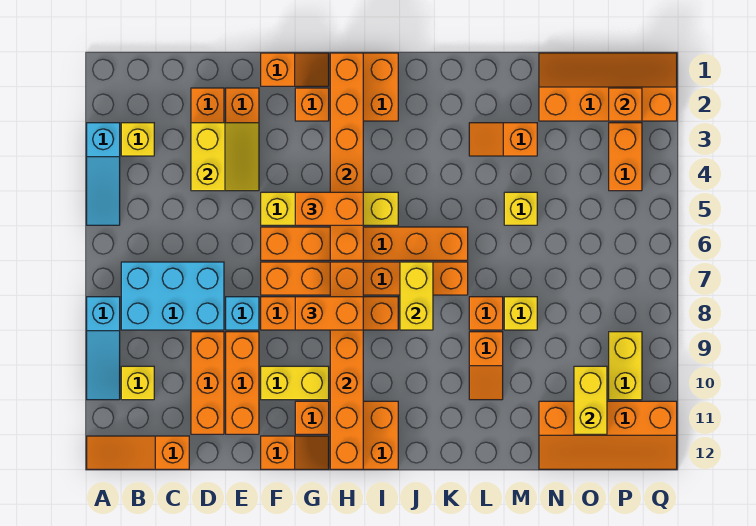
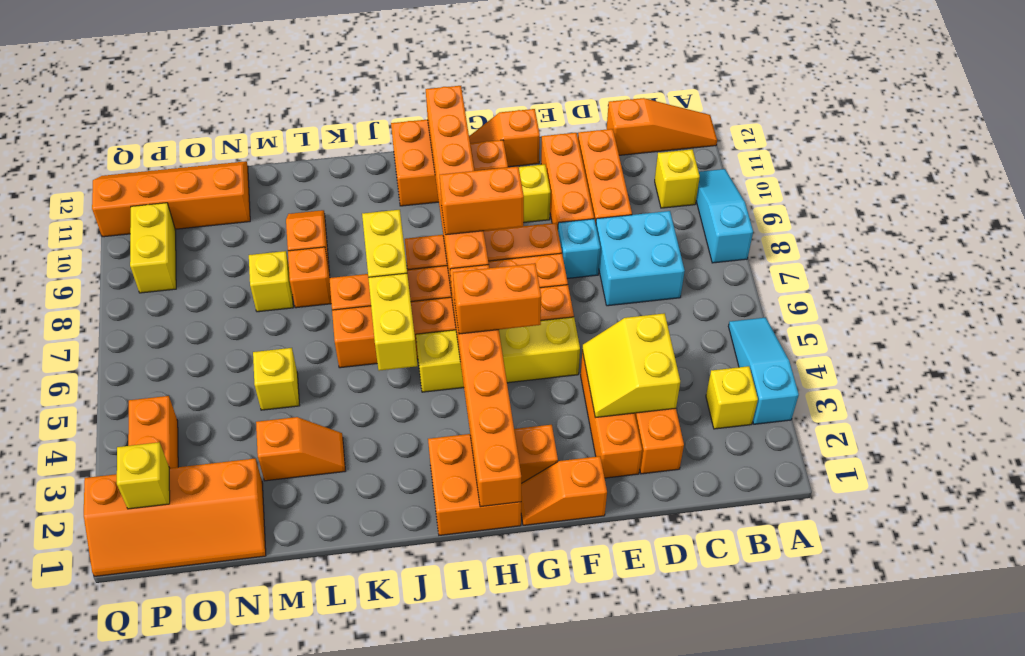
cyan brick B7:D8 level 1 -> cyan brick C7:D8 level 1
yellow brick O10:O11 level 2 -> yellow brick J5:J6 level 2
orange brick P2 level 2 -> yellow brick P2 level 2

